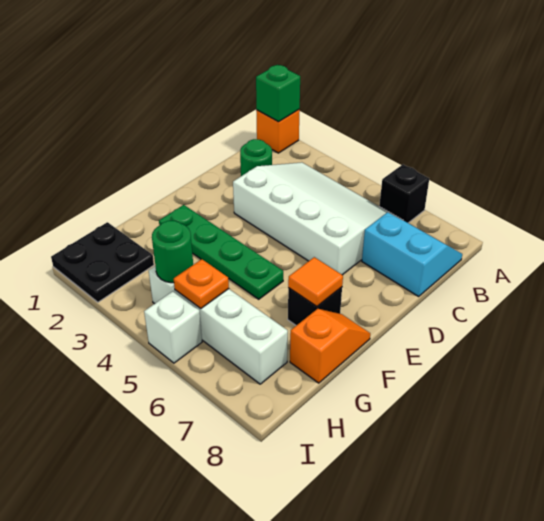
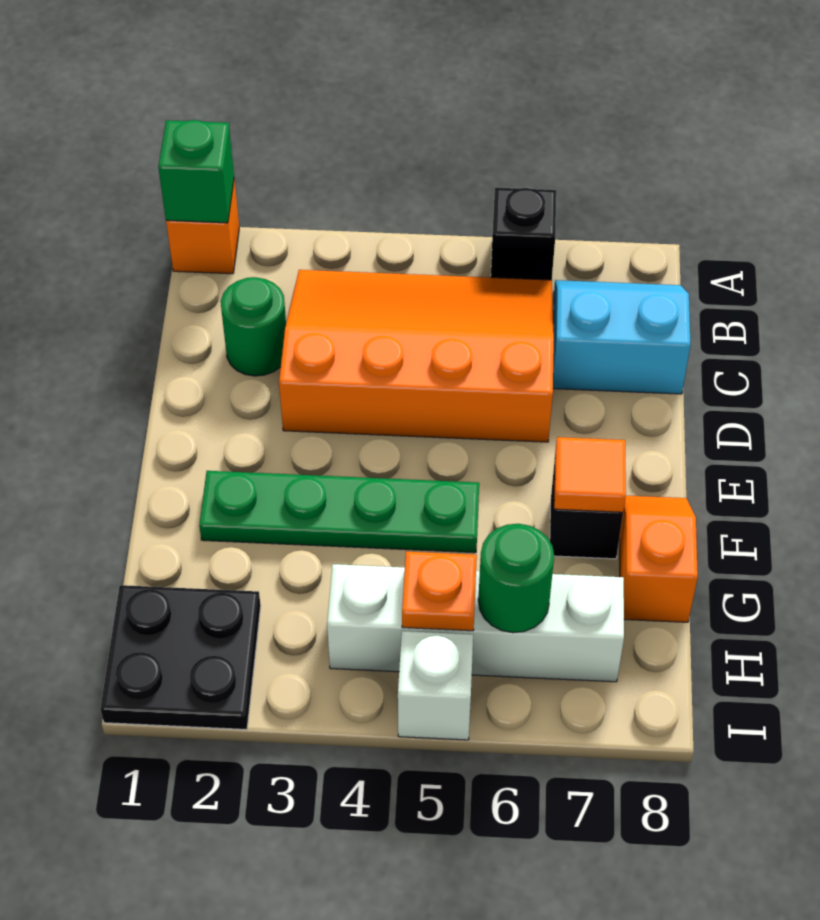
white slope B3:D6 level 1 top D -> orange slope B3:D6 level 1 top D
green round brick H4 level 2 -> green round brick H6 level 2

